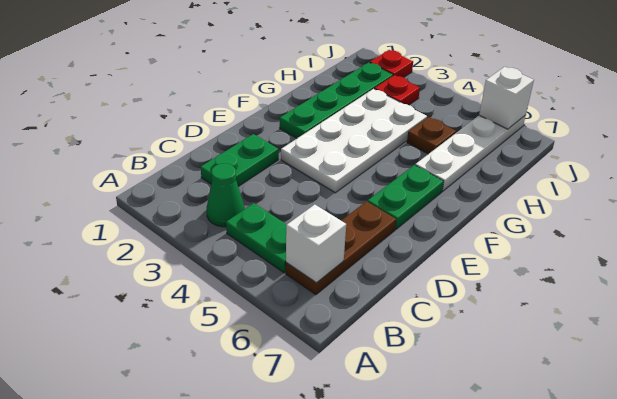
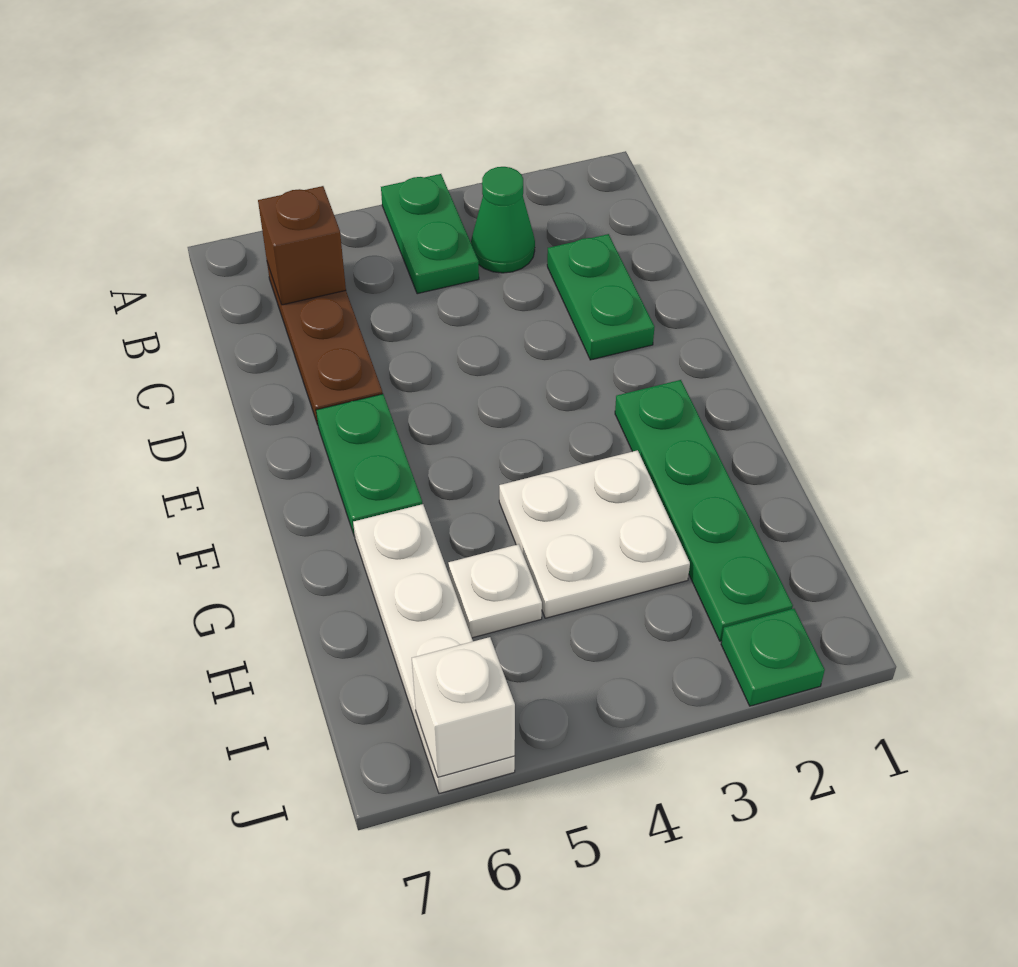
green plate B4:B5 level 1 -> green plate A4:B4 level 1
white brick B6 level 2 -> brown brick B6 level 2
white plate E3:H4 level 1 -> white plate G3:H4 level 1
brown plate H5 level 1 -> white plate H5 level 1
red plate I3 level 1 -> none
red plate J2 level 1 -> green plate J2 level 1

